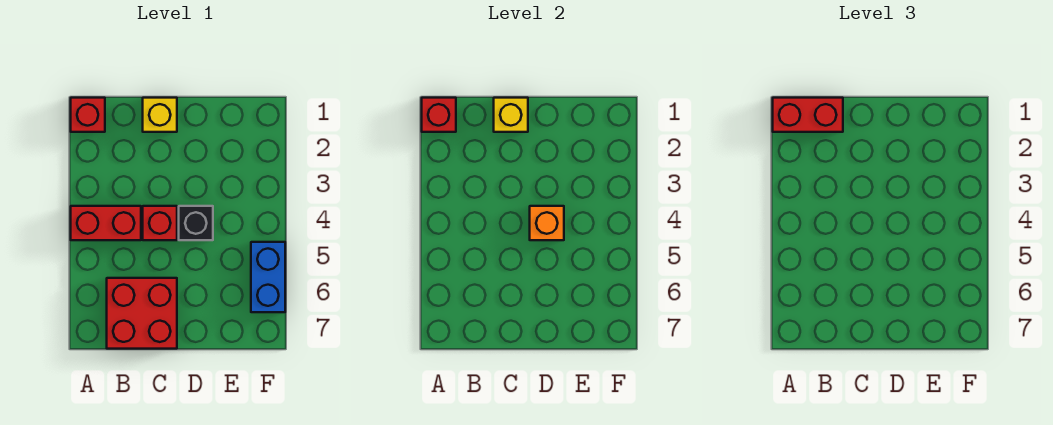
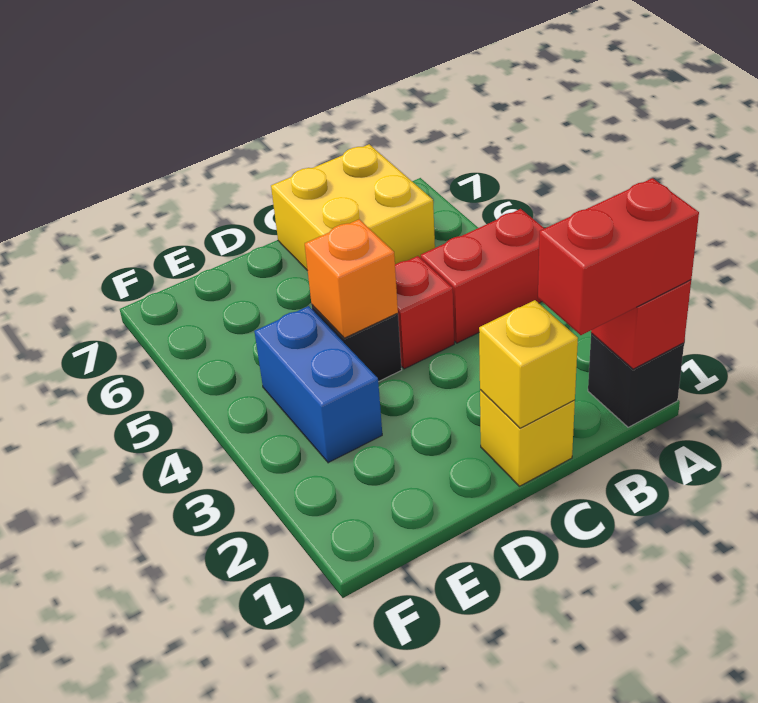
red brick A1 level 1 -> black brick A1 level 1
red brick B6:C7 level 1 -> yellow brick B6:C7 level 1
blue brick F5:F6 level 1 -> blue brick E3:E4 level 1

